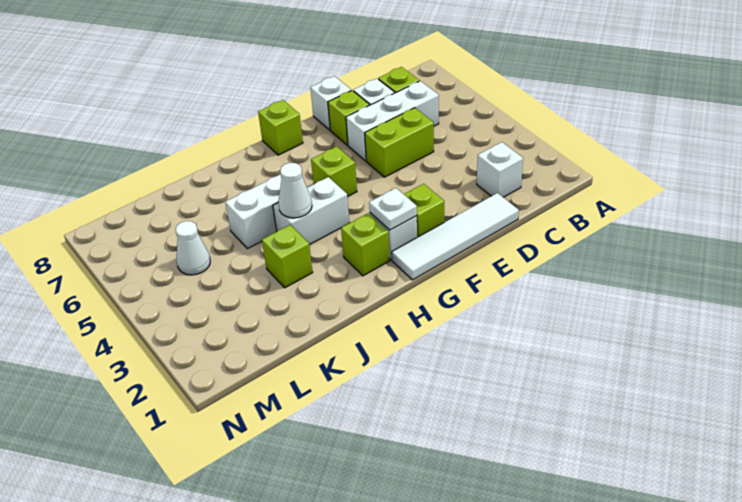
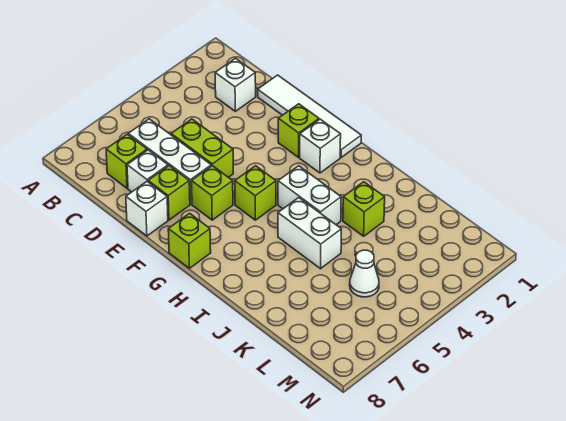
white plate G2 level 2 -> none
lime brick H2 level 1 -> lime brick F6 level 1
white cone I4 level 2 -> none

